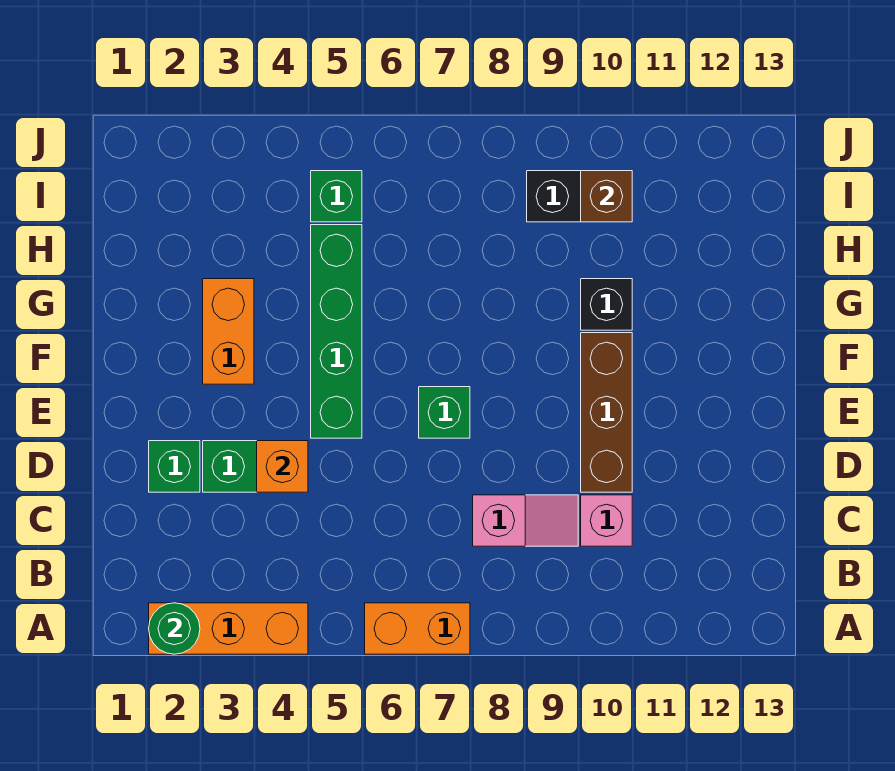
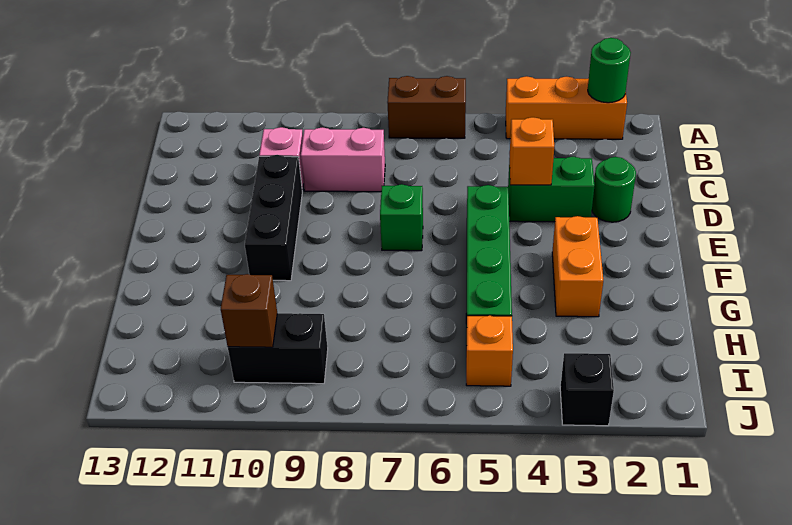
orange brick A6:A7 level 1 -> brown brick A6:A7 level 1
pink slope C8:C9 level 1 top 8 -> pink brick C8:C9 level 1
green brick D2 level 1 -> green round brick D2 level 1
brown brick D10:F10 level 1 -> black brick D10:F10 level 1
black brick G10 level 1 -> black brick J3 level 1
green brick I5 level 1 -> orange brick I5 level 1

